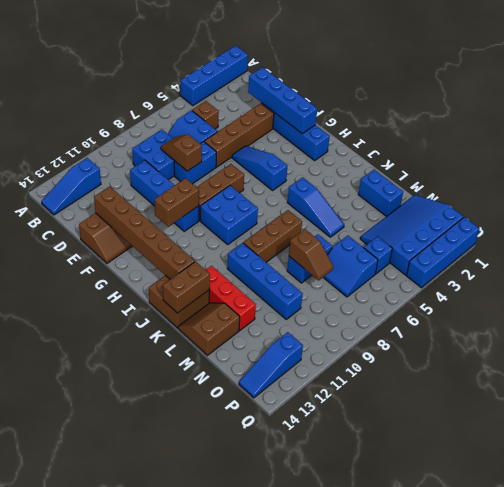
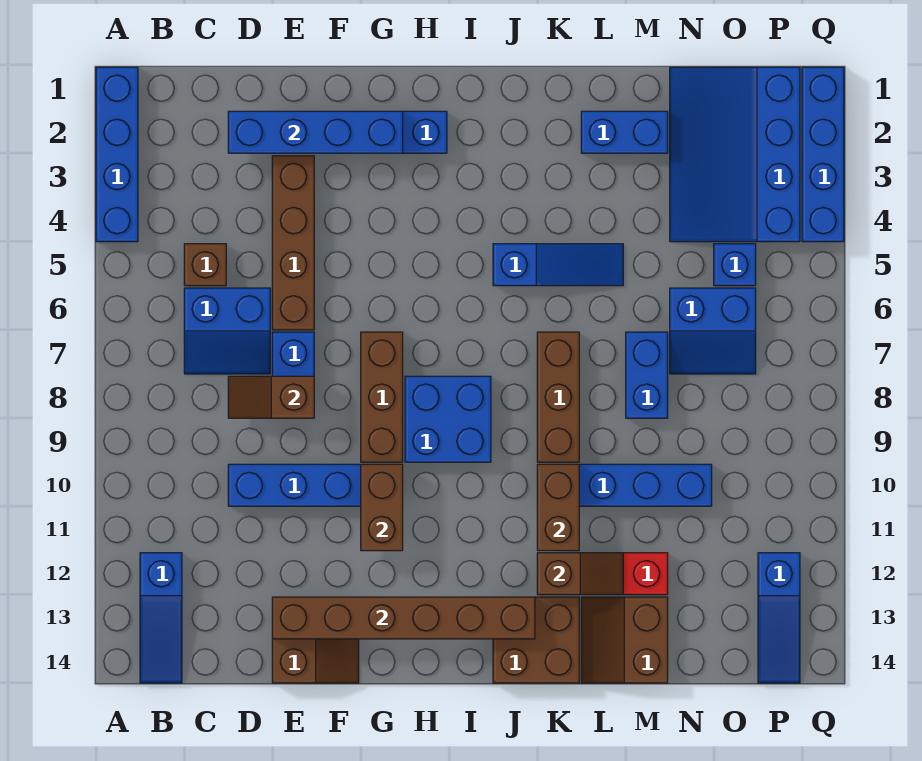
blue brick C8:D9 level 1 -> none
blue slope F5:H5 level 1 top H -> none
brown brick K13:K14 level 2 -> brown brick K10:K11 level 2
brown slope M8:N8 level 2 top M -> brown slope K12:L12 level 2 top K

